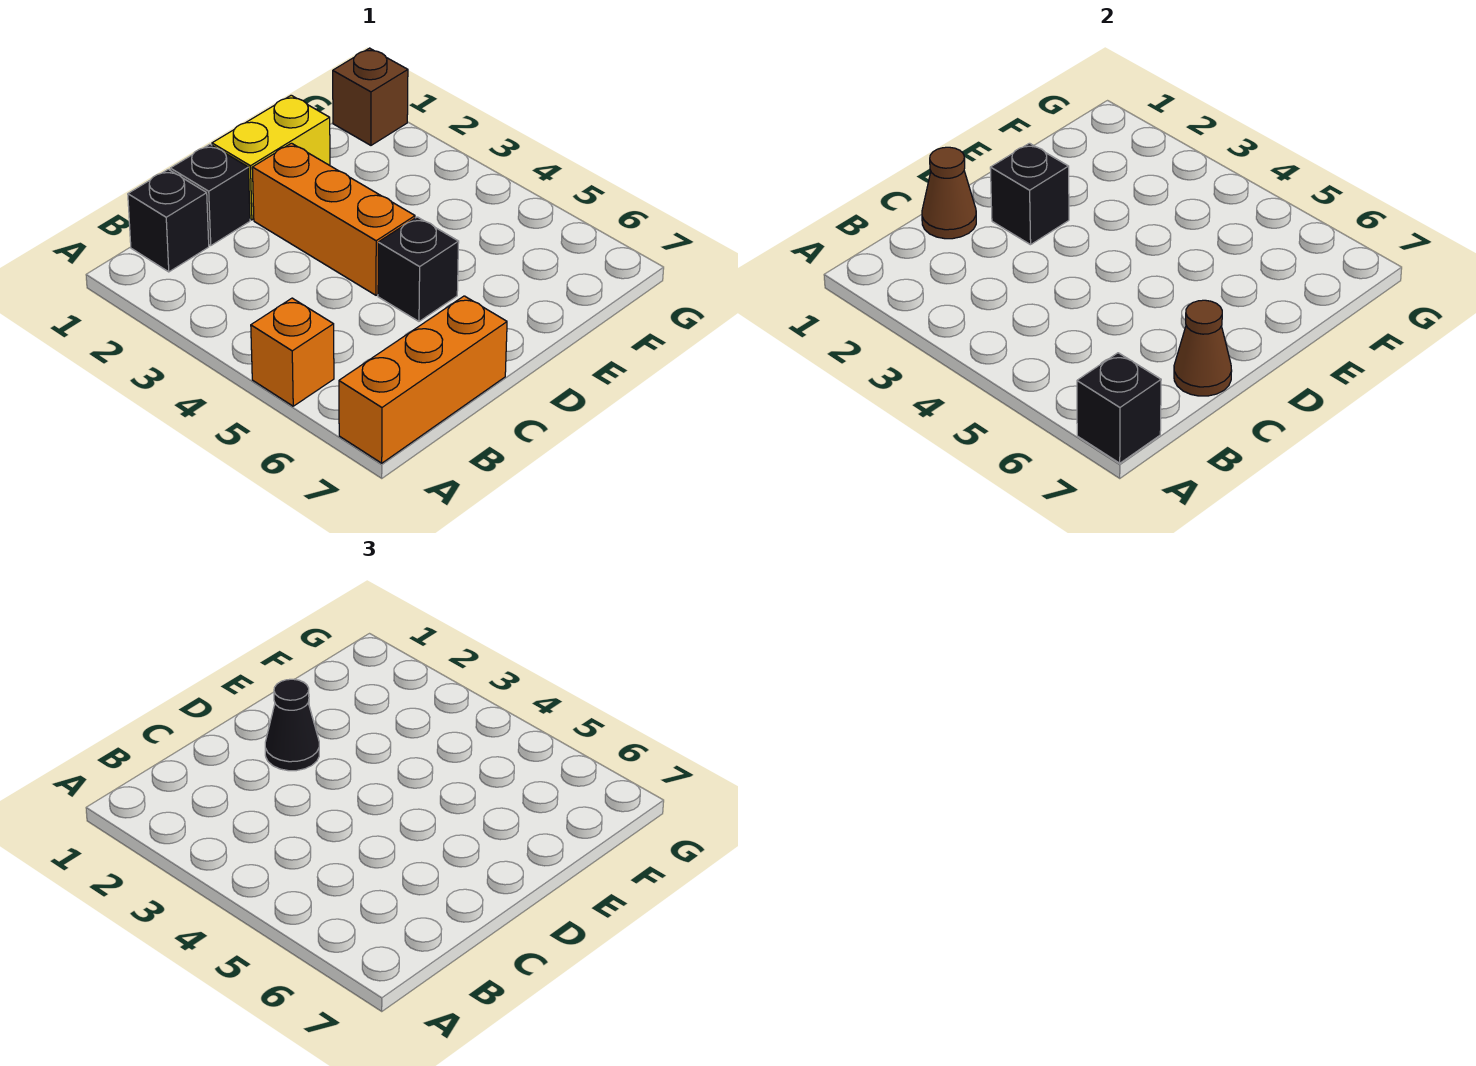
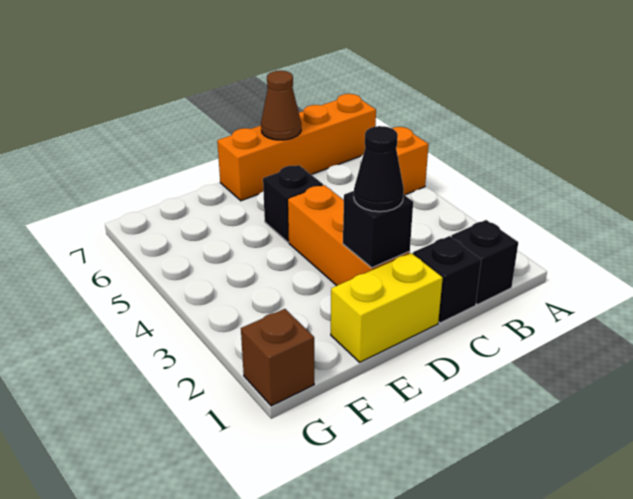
orange brick A7:C7 level 1 -> orange brick A7:D7 level 1
black brick A7 level 2 -> none
brown cone C1 level 2 -> none

